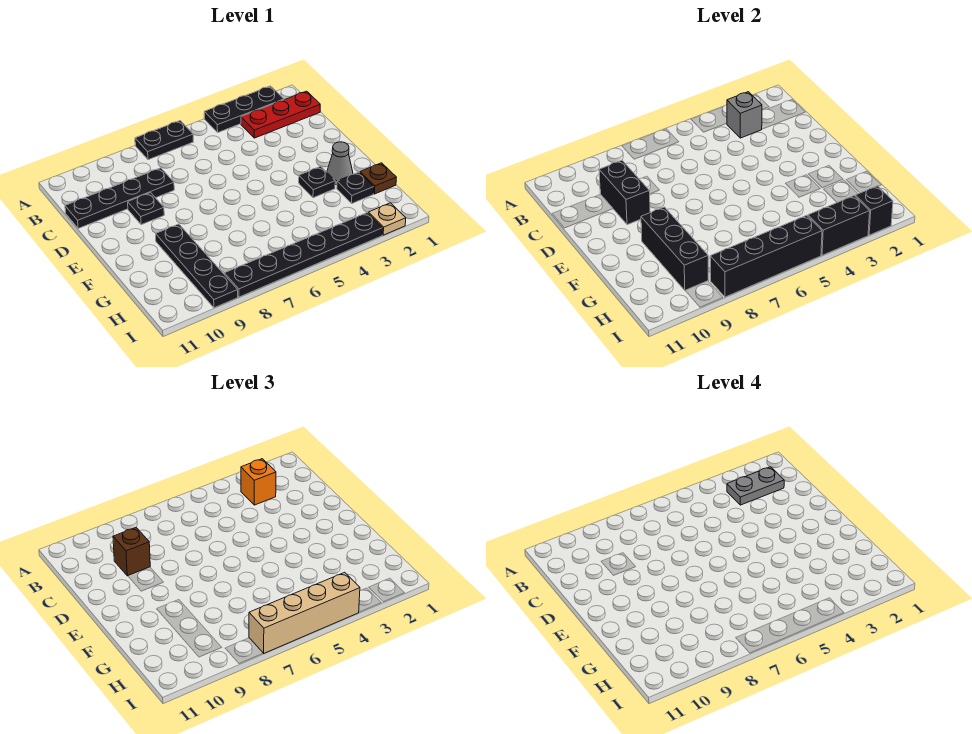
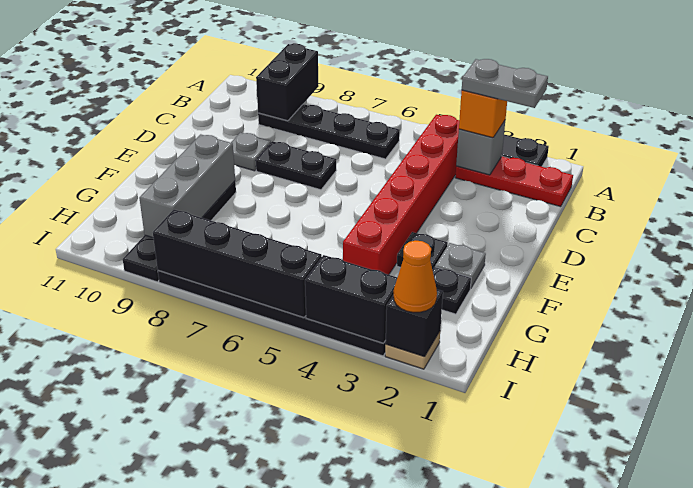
black plate A6:A7 level 1 -> black plate D7:D8 level 1
none -> red brick B4:G4 level 1
black plate C8:C11 level 1 -> black plate B6:B9 level 1
black brick C9:D9 level 2 -> black brick A9:B9 level 2
brown brick C9 level 3 -> none
black plate D9 level 1 -> grey plate D9 level 1
grey cone F2 level 1 -> grey plate F2 level 1
black brick F9:H9 level 2 -> grey brick F9:H9 level 2
brown plate G1 level 1 -> none
none -> orange cone I2 level 3
tan brick I4:I7 level 3 -> none

